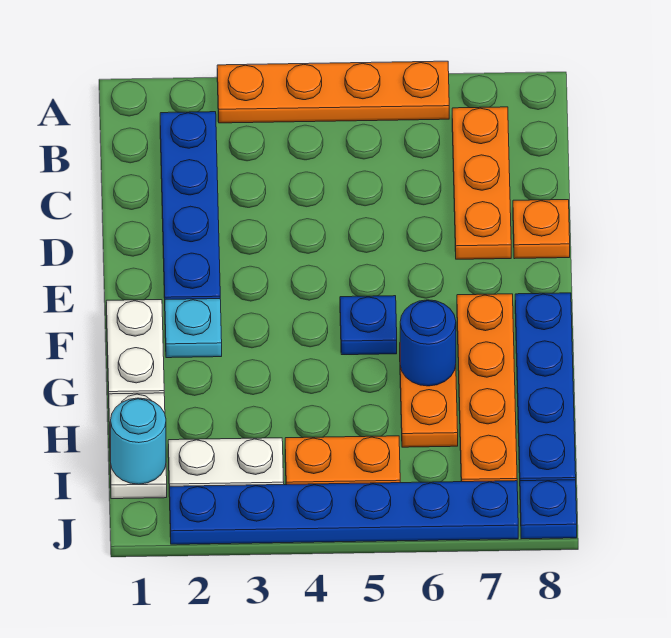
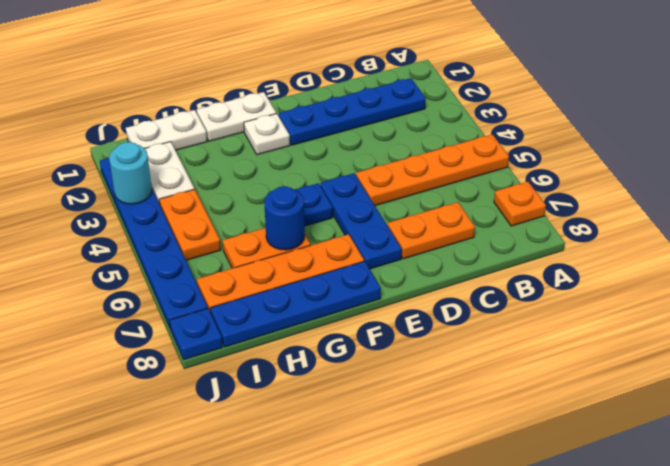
orange plate A3:A6 level 1 -> orange plate A5:D5 level 1
orange plate B7:D7 level 1 -> orange plate C7:D7 level 1
orange plate D8 level 1 -> orange plate A7 level 1
none -> blue plate E5:E7 level 1
cyan plate F2 level 1 -> white plate F2 level 1
cyan round brick I1 level 2 -> cyan round brick J3 level 2

